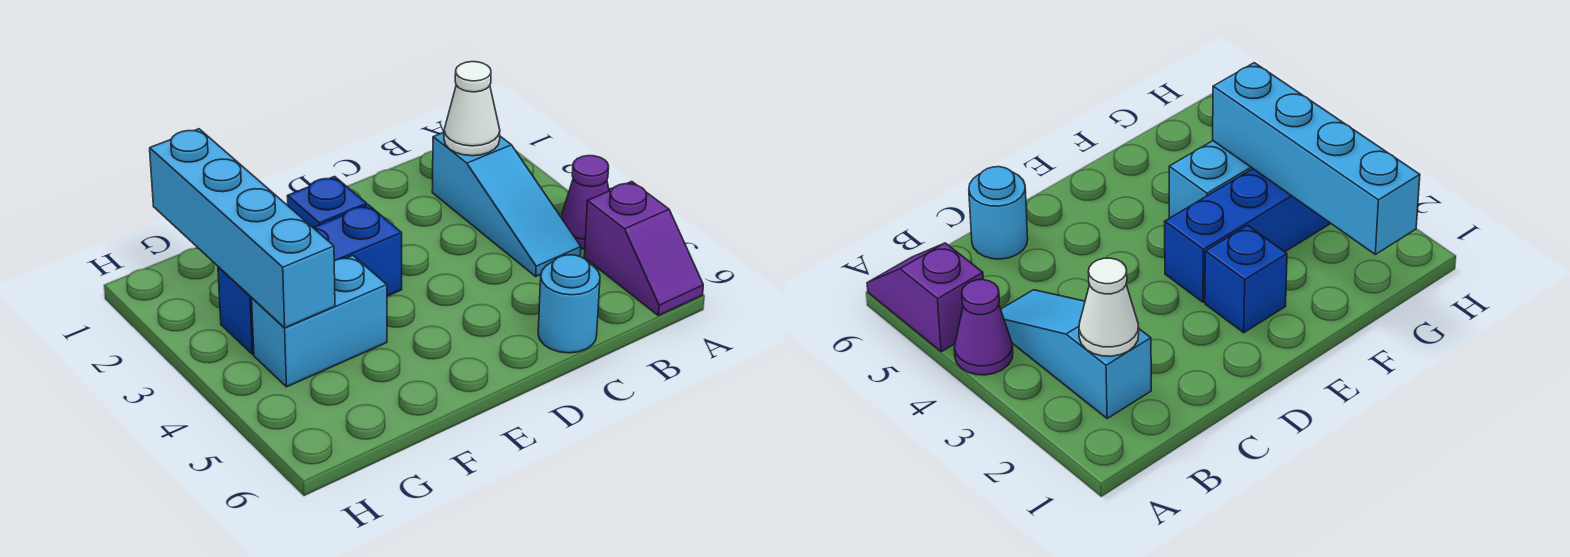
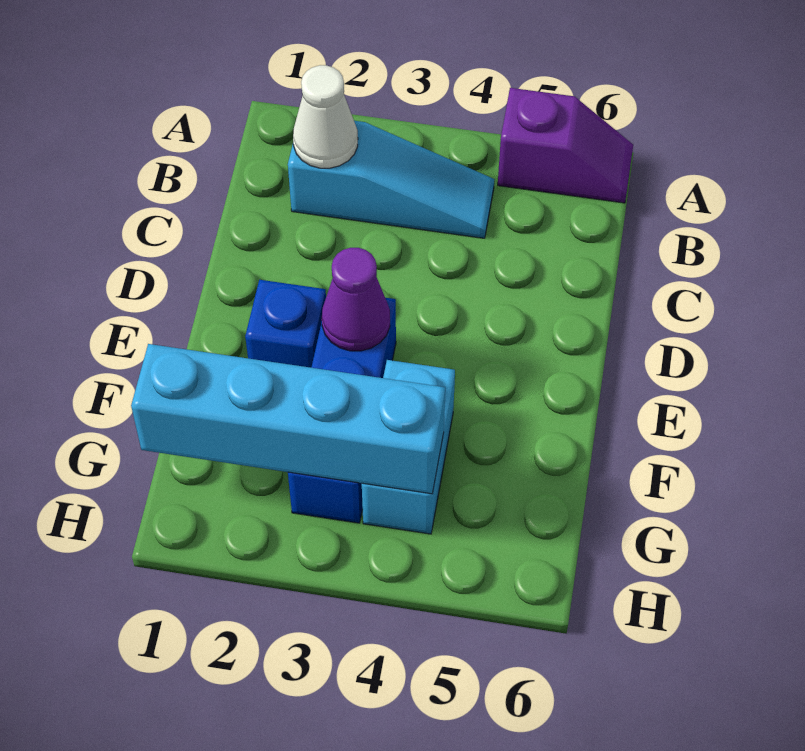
purple cone A4 level 1 -> purple cone E3 level 2
cyan round brick C6 level 1 -> none

